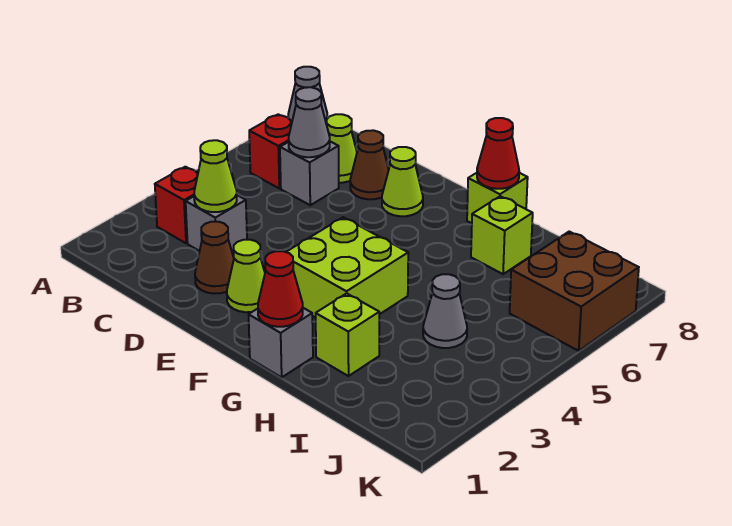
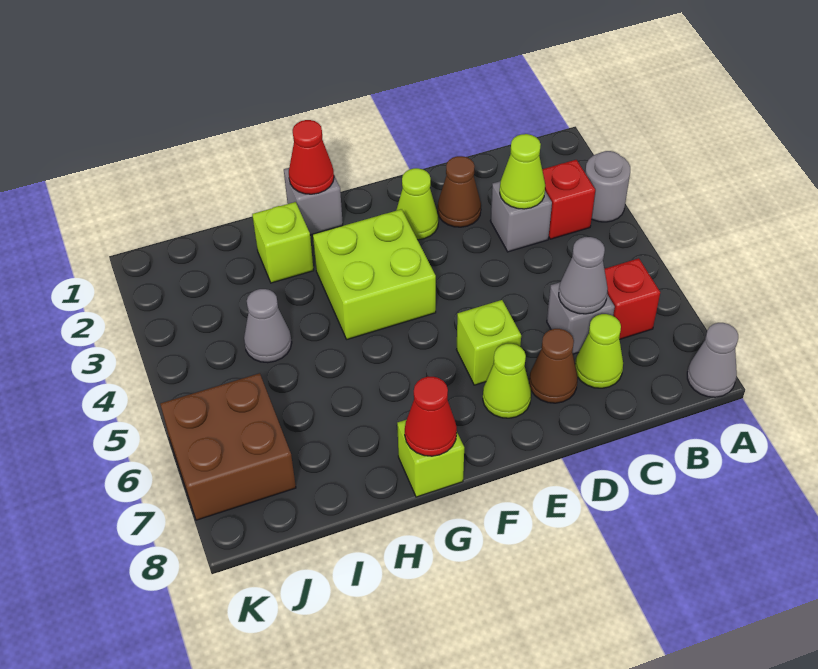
none -> grey round brick A3 level 1
lime brick H7 level 1 -> lime brick E6 level 1

